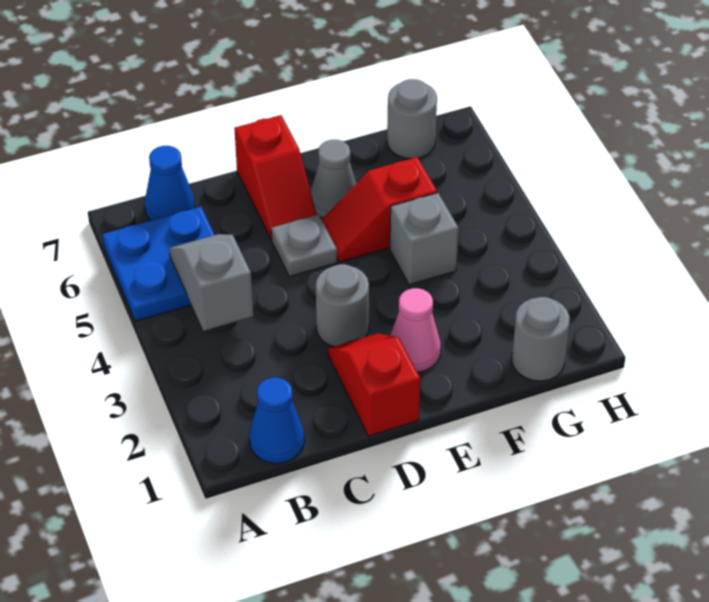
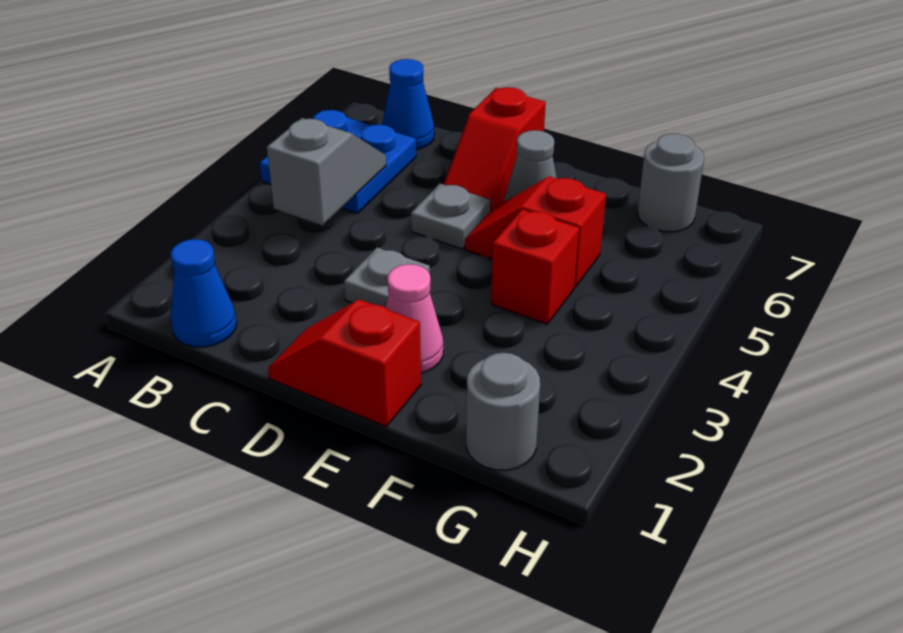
red slope D1:D2 level 1 top 1 -> red slope D1:E1 level 1 top E
grey round brick D3 level 1 -> grey plate D3 level 1
grey brick F4 level 1 -> red brick F4 level 1

